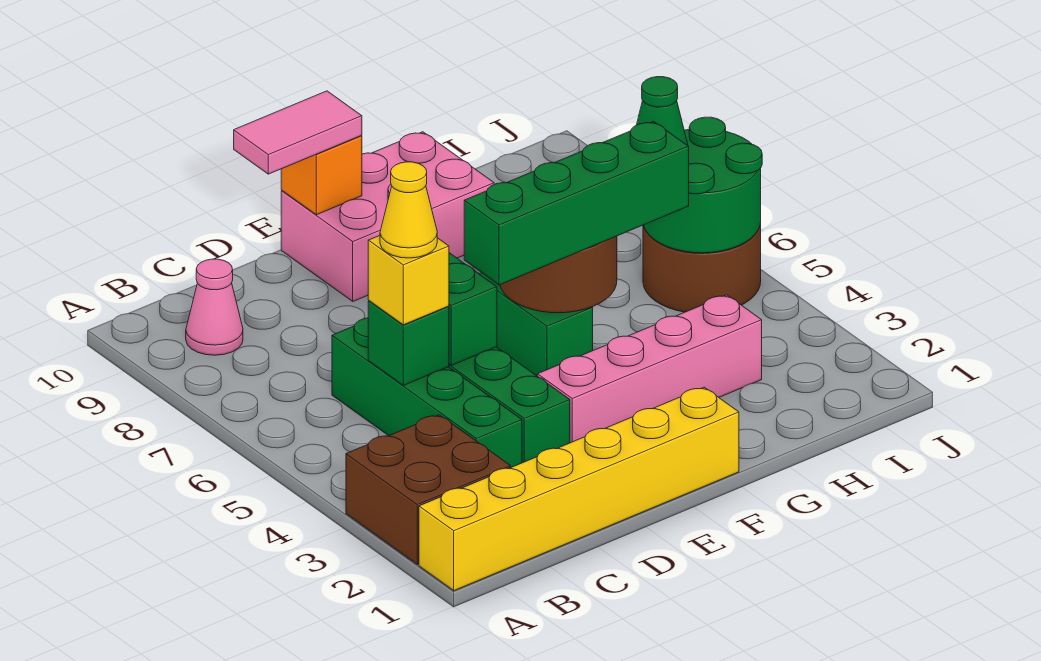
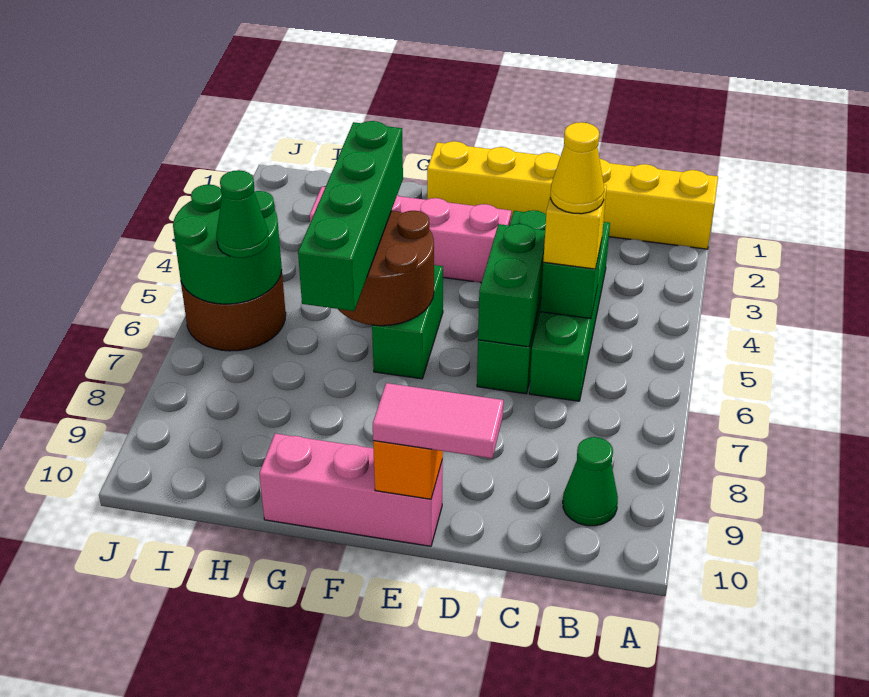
brown brick A2:B3 level 1 -> none
pink cone B9 level 1 -> green cone B9 level 1
green brick E5:H5 level 3 -> green brick G4:G7 level 3
pink brick E9:G10 level 1 -> pink brick E10:G10 level 1

